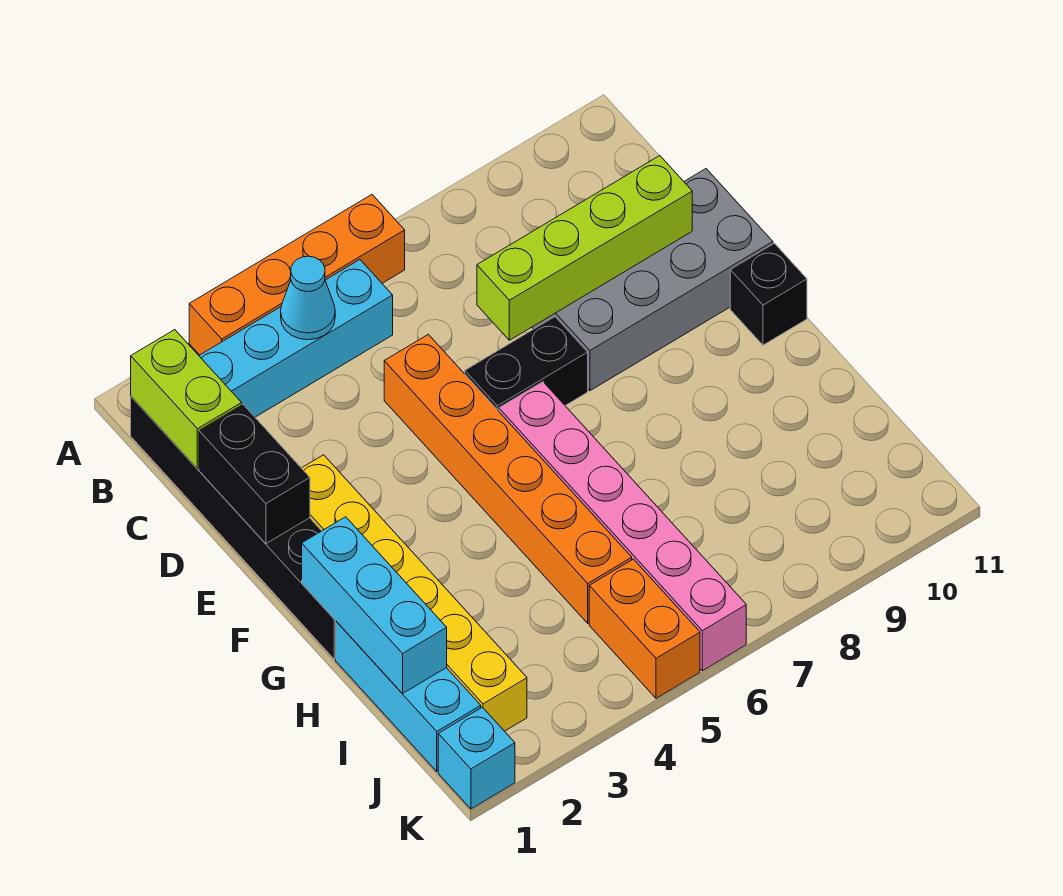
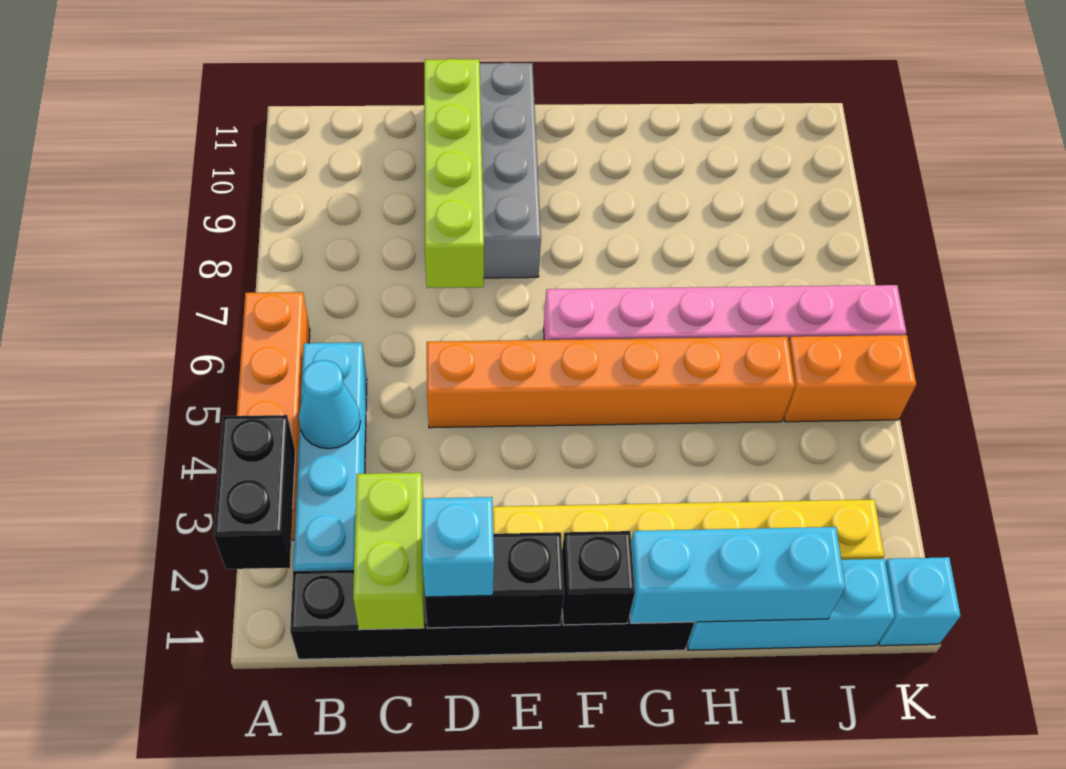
lime brick B1:C1 level 2 -> lime brick C1:C2 level 2
none -> cyan brick D1 level 3
black brick E6:E7 level 1 -> black brick A2:A3 level 2
black brick F11 level 1 -> black brick F1 level 2

